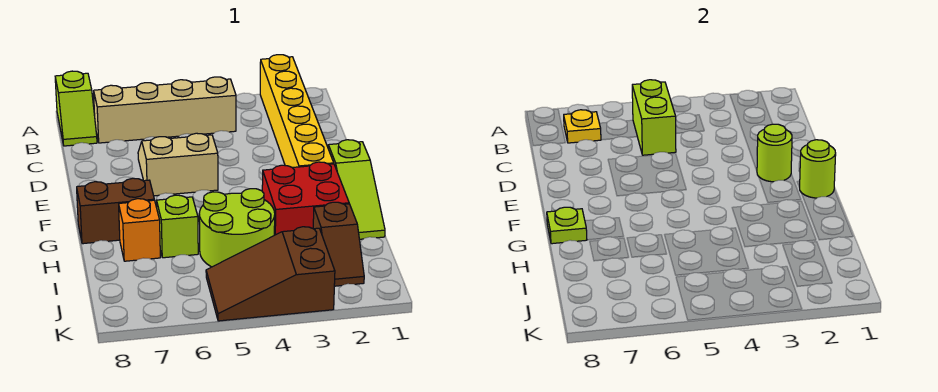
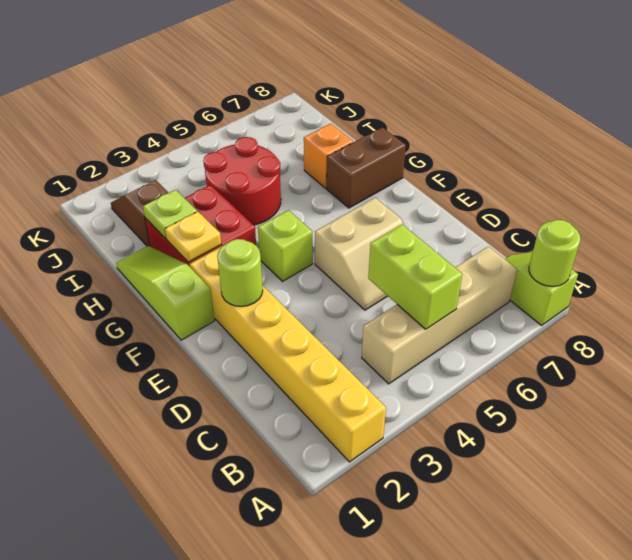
yellow plate B7 level 2 -> yellow plate G2 level 2
lime round brick F1 level 2 -> lime round brick A8 level 2
lime plate G8 level 2 -> lime plate H2 level 2
lime round brick H4:I5 level 1 -> red round brick H4:I5 level 1
lime brick H6 level 1 -> lime brick F4 level 1
brown slope J3:K5 level 1 top 3 -> none

